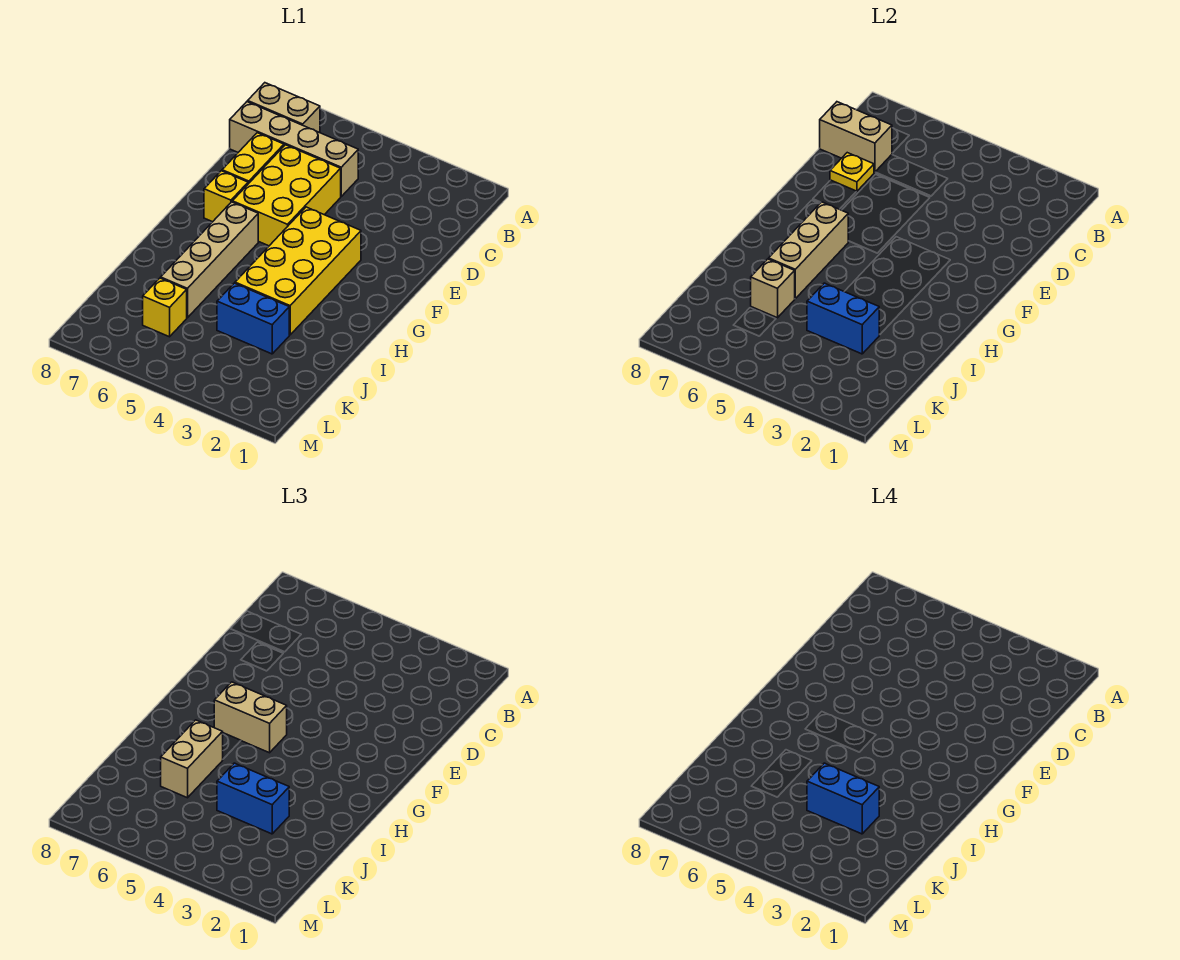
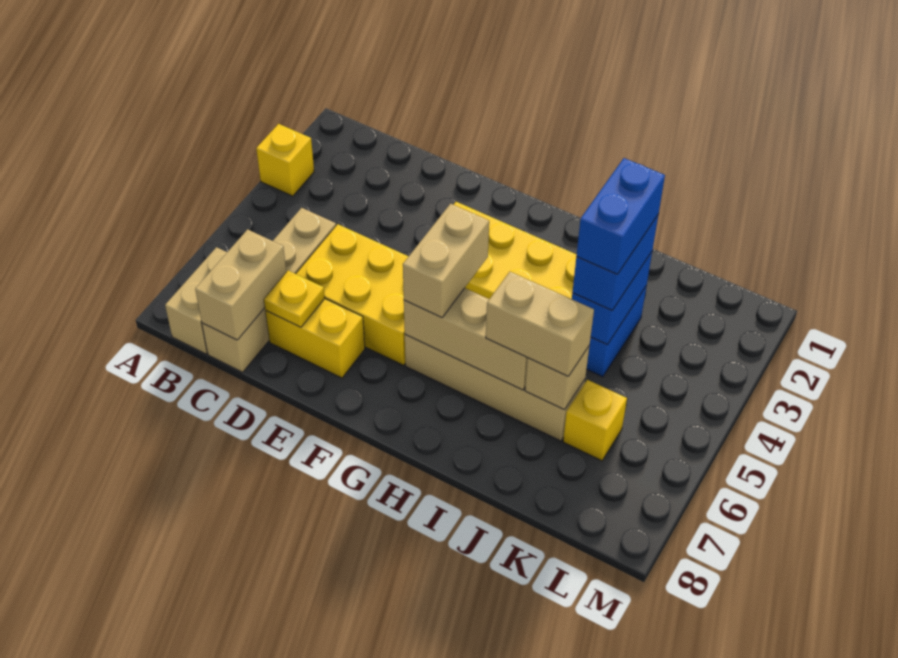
yellow brick F7 level 1 -> yellow brick A3 level 1

